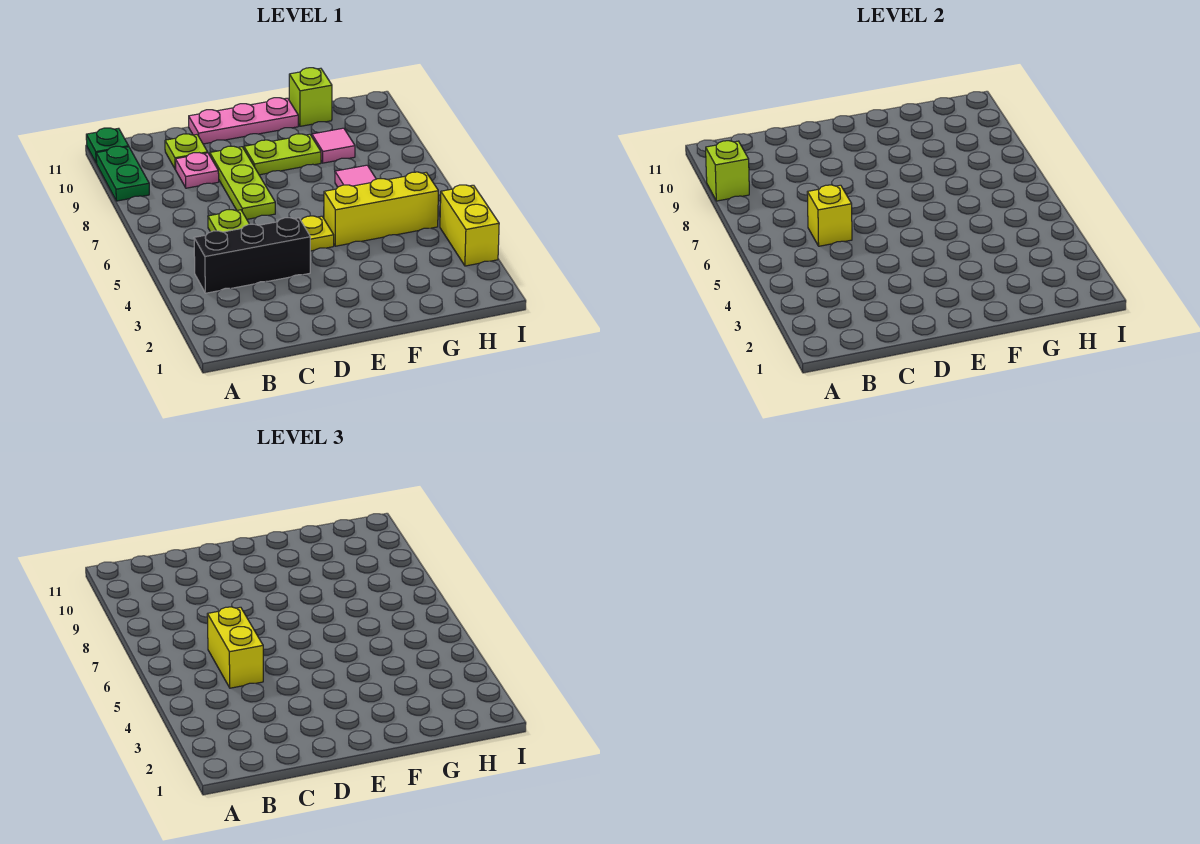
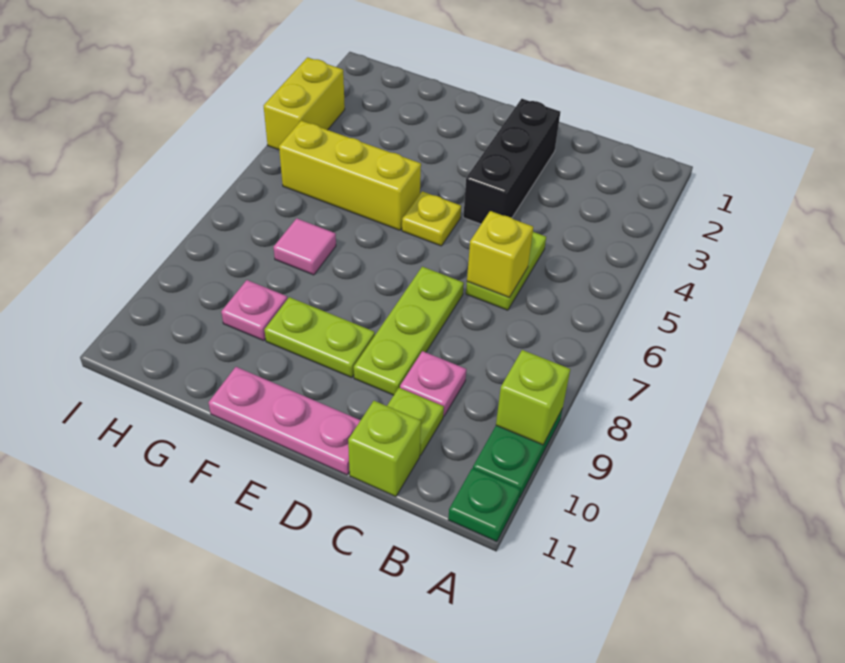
black brick B4:D4 level 1 -> black brick D2:D4 level 1
yellow brick C5:C6 level 3 -> none
pink tile G9 level 1 -> pink plate G9 level 1
lime brick G11 level 1 -> lime brick C11 level 1

